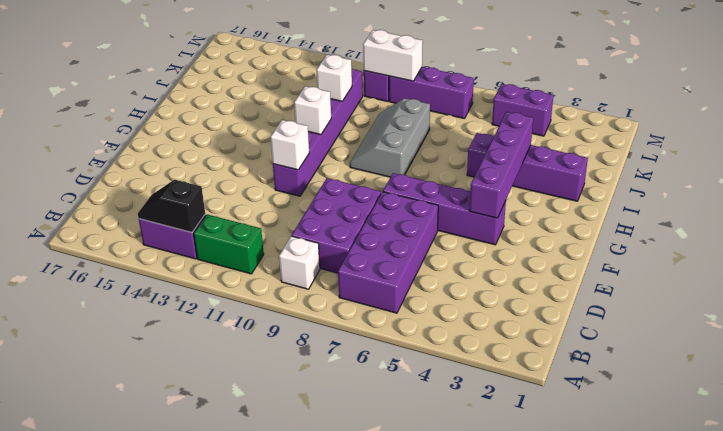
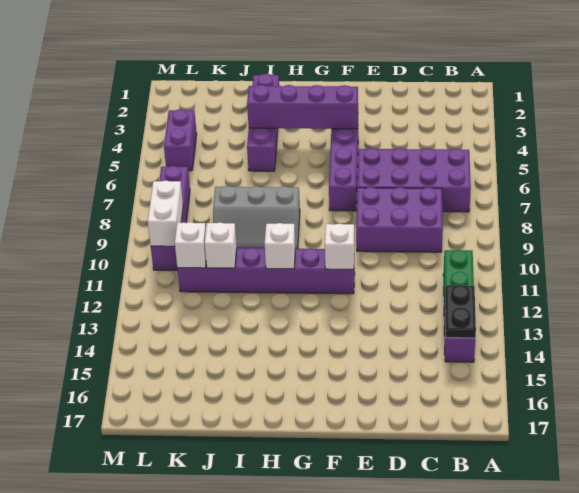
white brick B9 level 1 -> white brick K11 level 2
black slope B13:B14 level 2 top 13 -> black plate B13:B14 level 2

